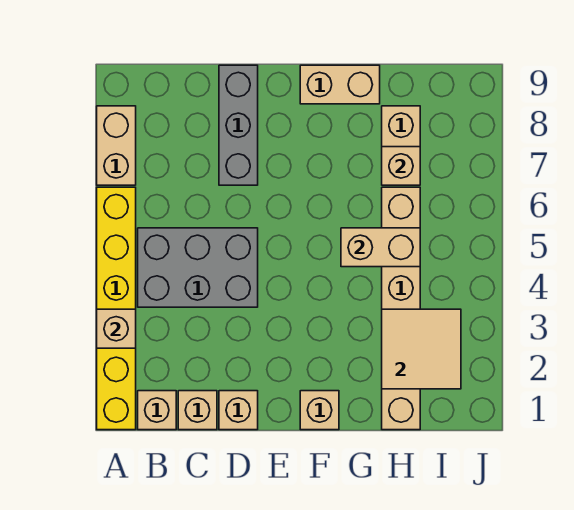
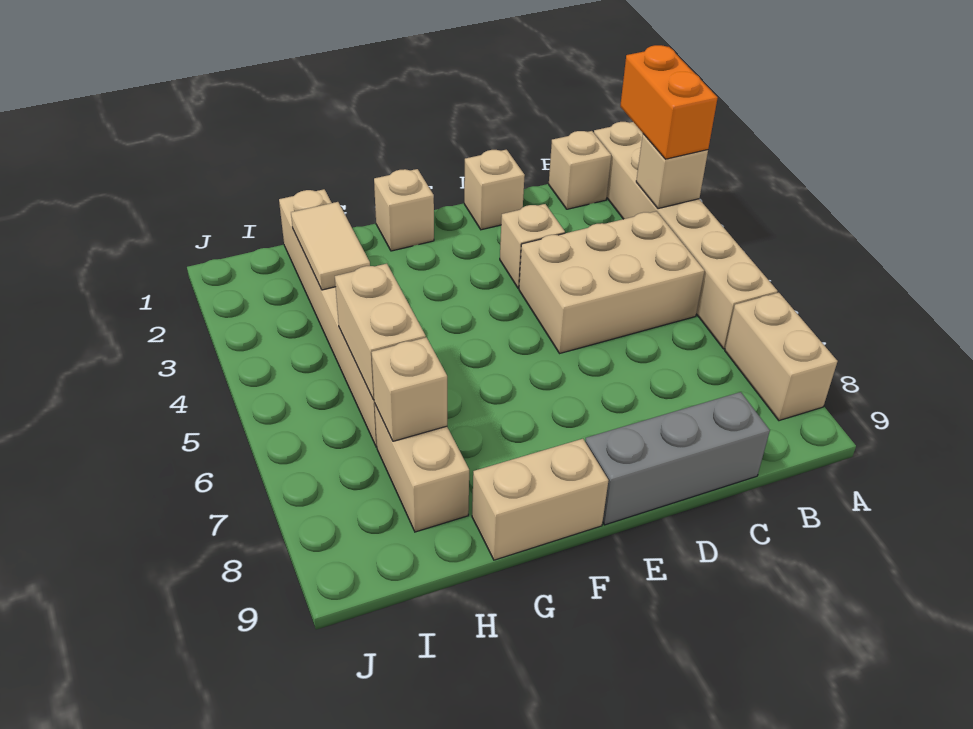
yellow brick A1:A6 level 1 -> tan brick A1:A6 level 1
none -> orange brick A2:A3 level 3
grey brick B4:D5 level 1 -> tan brick B4:D5 level 1
tan brick C1 level 1 -> tan brick D3 level 1
grey brick D7:D9 level 1 -> grey brick C9:E9 level 1
tan brick G5:H5 level 2 -> tan brick H5:H6 level 2
tan tile H2:I3 level 2 -> tan tile H2:H3 level 2

